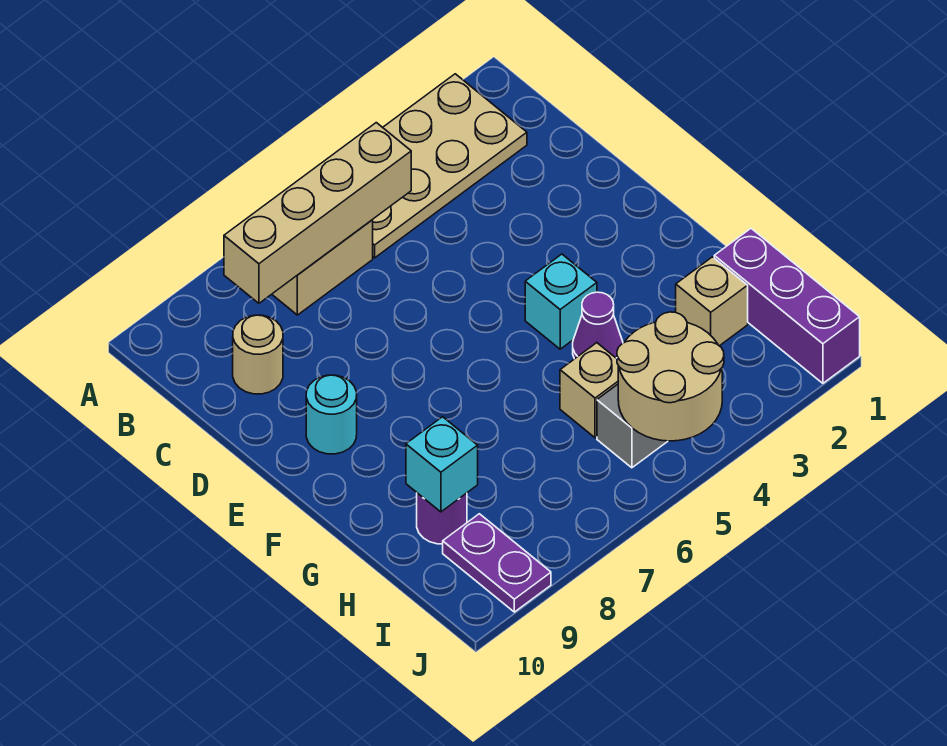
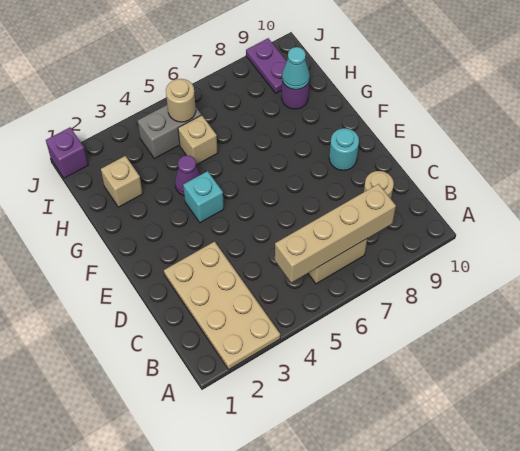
tan plate A2:B5 level 1 -> tan plate A2:D3 level 1
purple brick H1:J1 level 1 -> purple brick J1 level 1
cyan brick H9 level 2 -> cyan cone H9 level 2
tan round brick I4:J5 level 2 -> tan round brick I5 level 2

